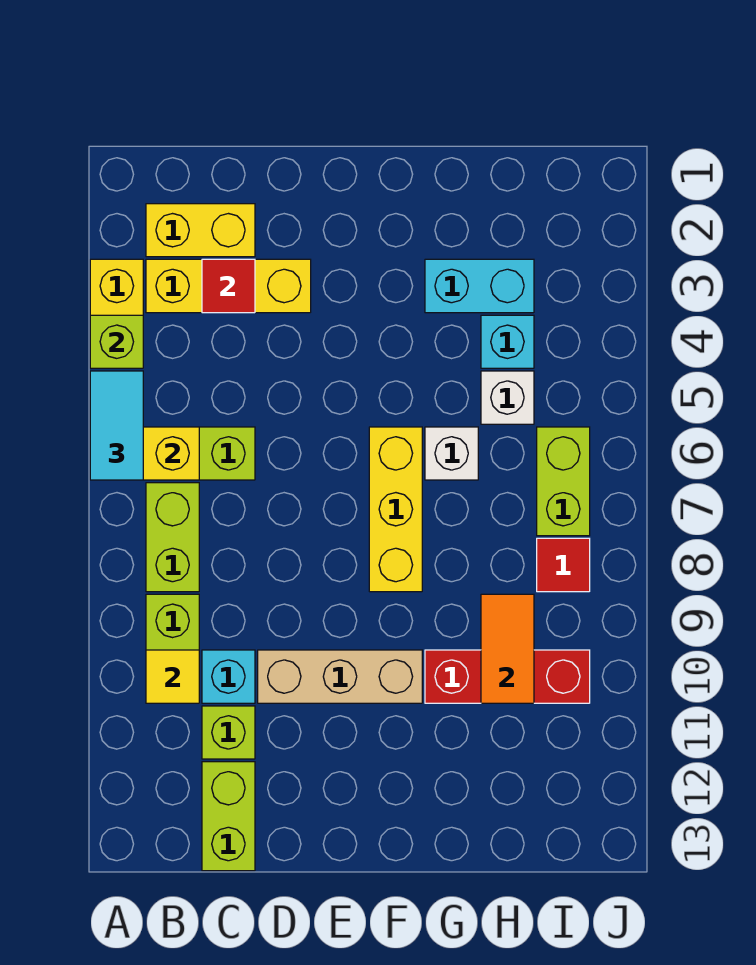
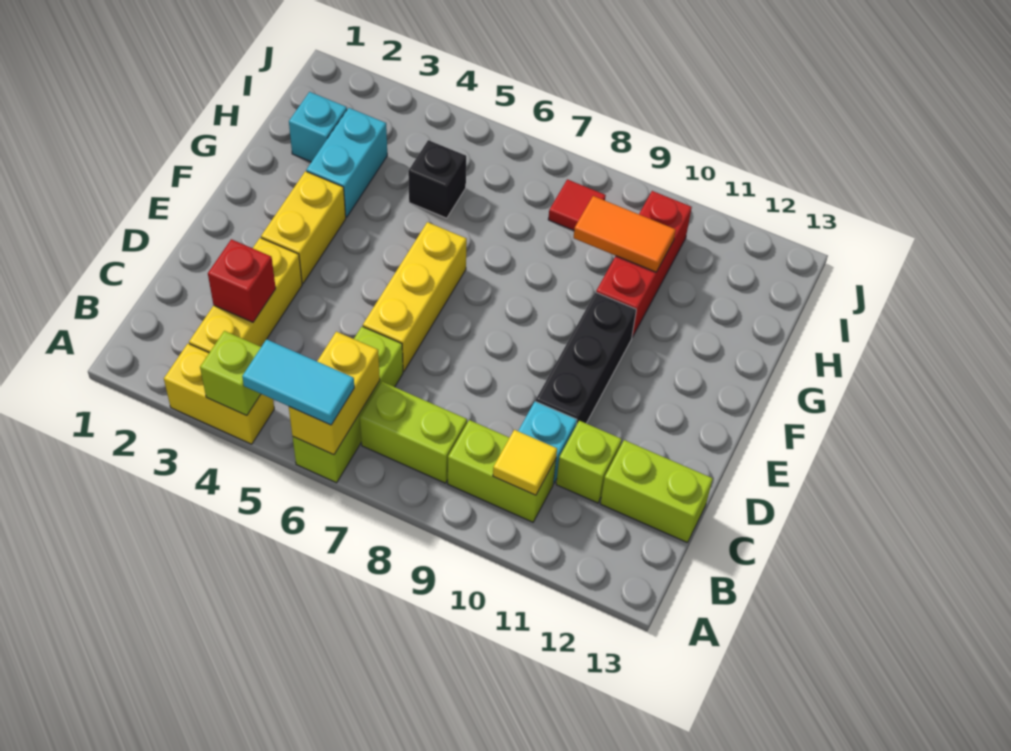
yellow brick B2:C2 level 1 -> yellow brick E3:F3 level 1
red tile C3 level 2 -> red brick C3 level 2
tan brick D10:F10 level 1 -> black brick D10:F10 level 1
yellow brick F6:F8 level 1 -> yellow brick D6:F6 level 1
white brick G6 level 1 -> none
cyan brick H4 level 1 -> cyan brick H2 level 1
white brick H5 level 1 -> black brick H5 level 1
lime brick I6:I7 level 1 -> none

